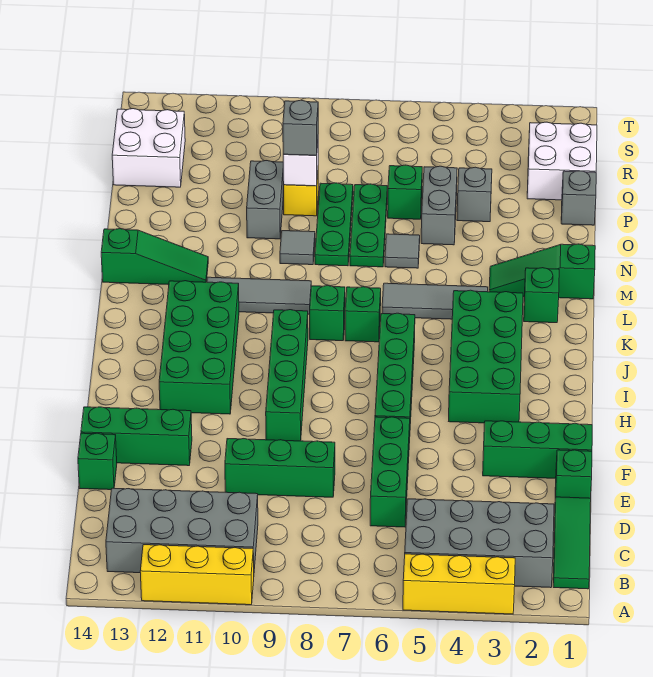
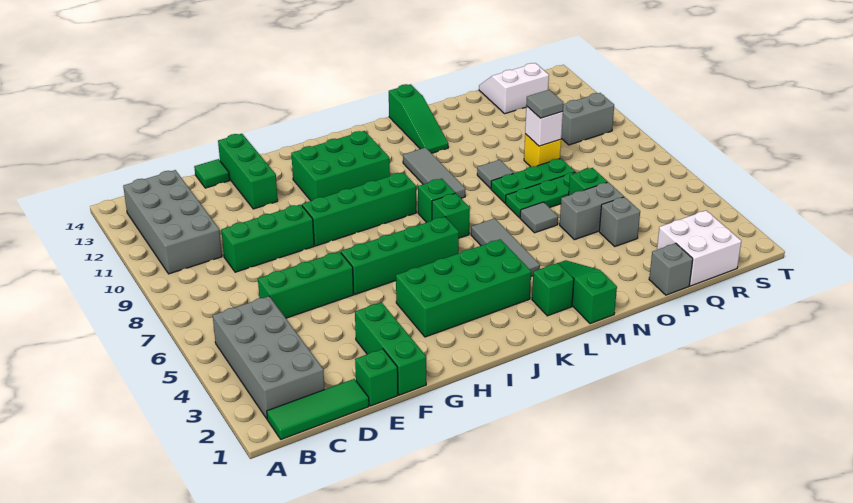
yellow brick A3:A5 level 1 -> none
yellow brick A10:A12 level 1 -> none
green brick E8:E10 level 1 -> green brick D9:F9 level 1
green brick E14 level 1 -> green tile E14 level 1
green brick H11:K12 level 1 -> green brick H11:J12 level 1
grey brick O10:P10 level 1 -> grey brick R10:S10 level 1
grey brick P9 level 3 -> grey tile P9 level 3
white brick Q13:R14 level 1 -> white slope Q13:R14 level 1 top 13

